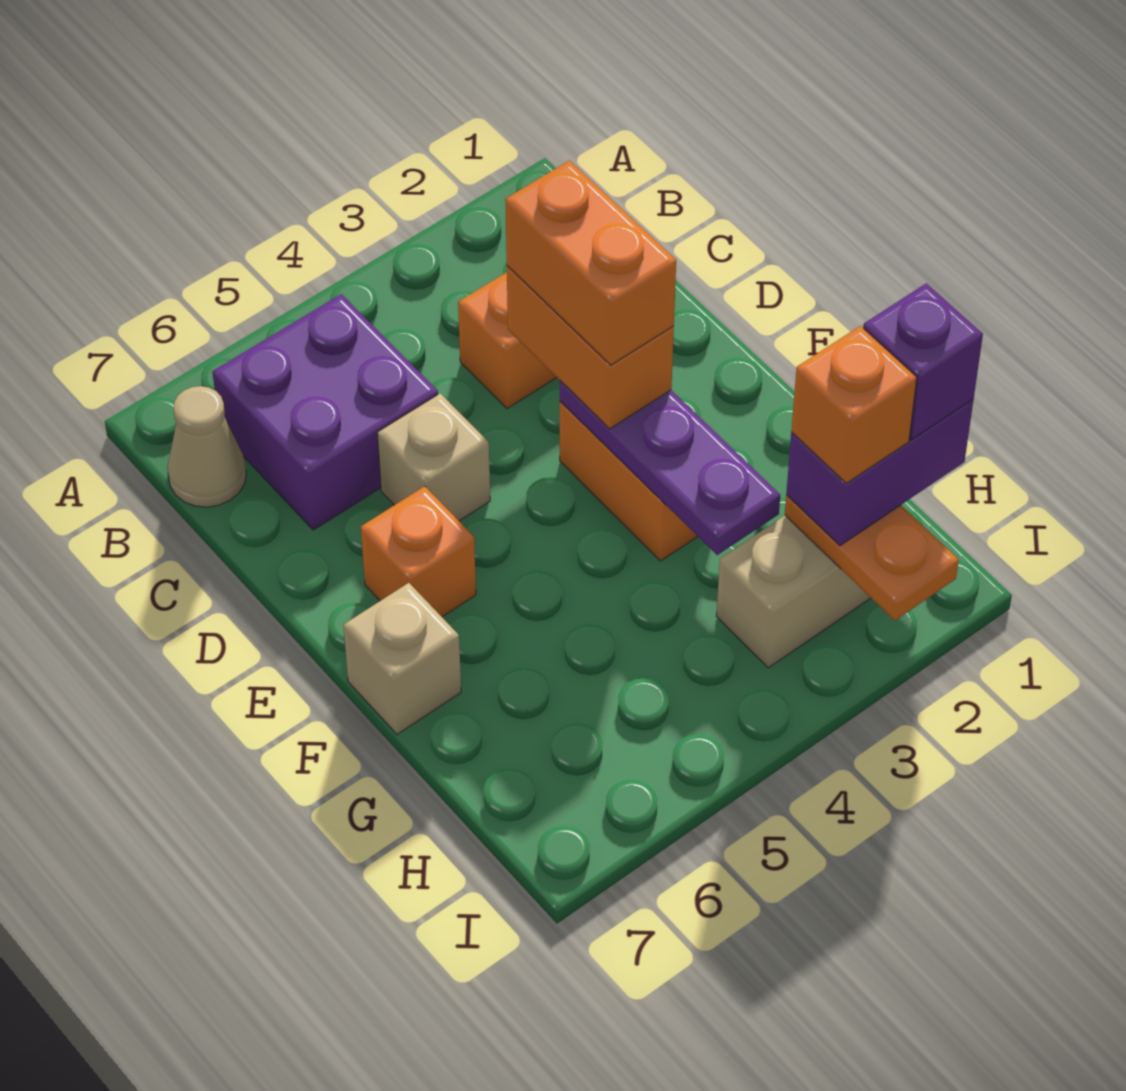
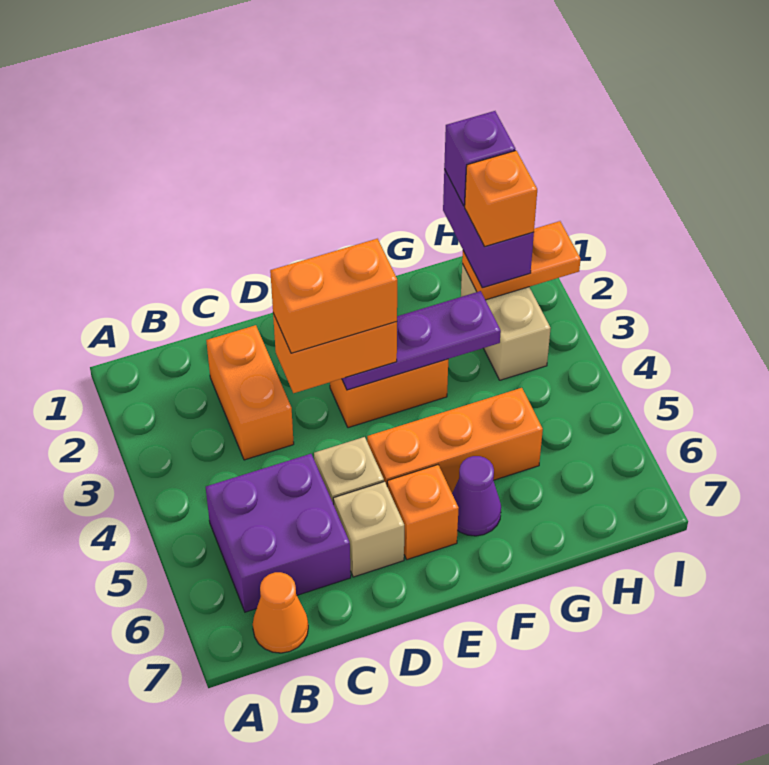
tan cone B7 level 1 -> orange cone B7 level 1
none -> orange brick E5:G5 level 1
none -> purple cone F6 level 1
tan brick F7 level 1 -> tan brick D6 level 1

